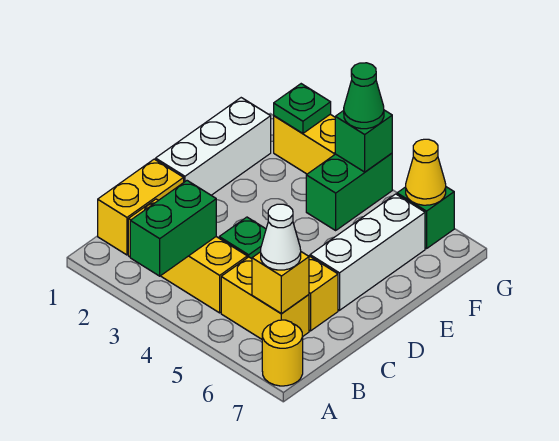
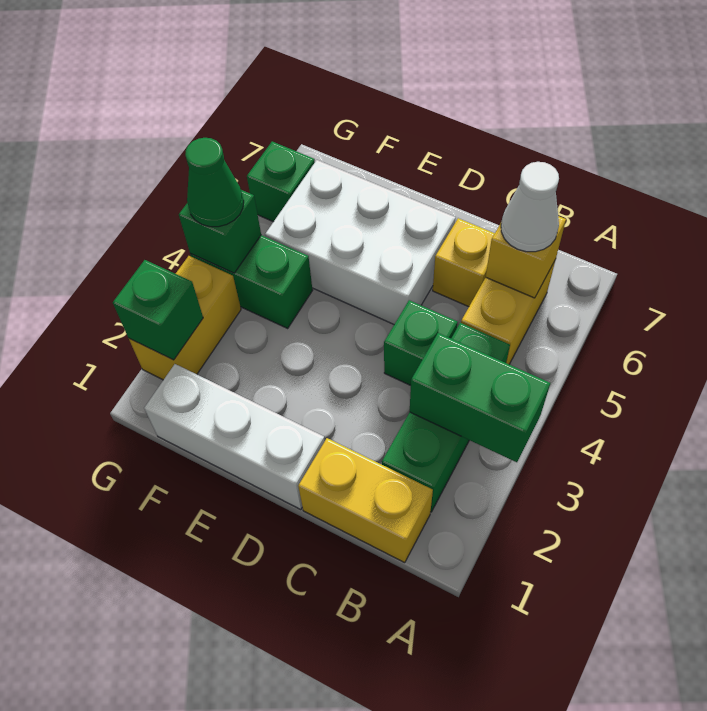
yellow round brick A7 level 1 -> none
yellow brick B2:B4 level 1 -> green brick B2:B4 level 1
white brick D6:F6 level 1 -> white brick D5:F6 level 1
green plate G2 level 2 -> green brick G2 level 2
yellow cone G6 level 2 -> none

